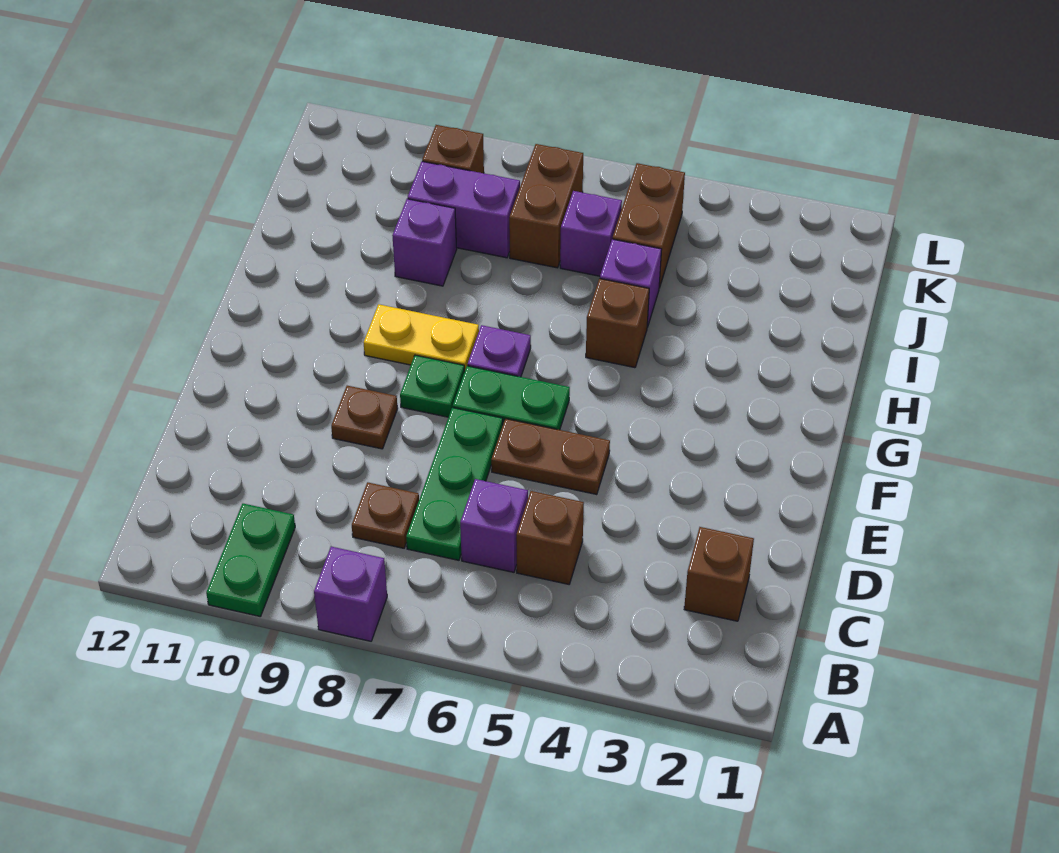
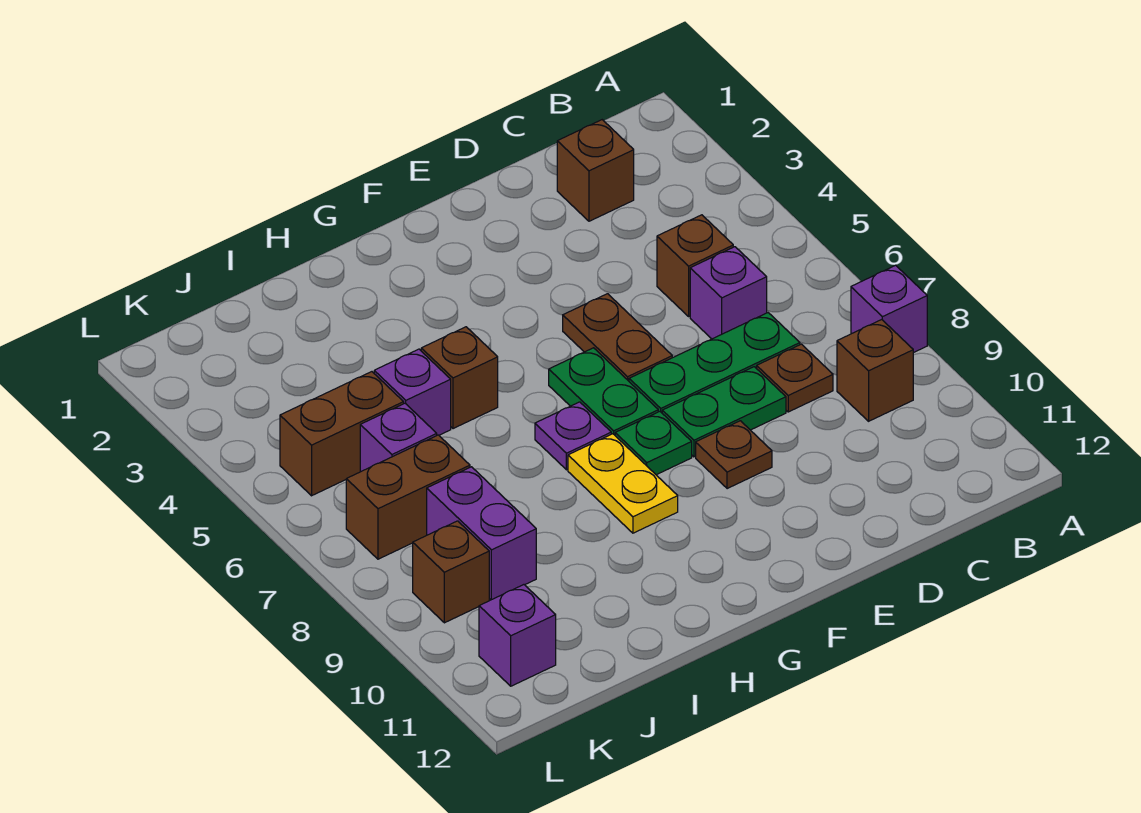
green plate A10:B10 level 1 -> green plate D8:E8 level 1
none -> brown brick B9 level 1
purple brick I9 level 1 -> purple brick K11 level 1

